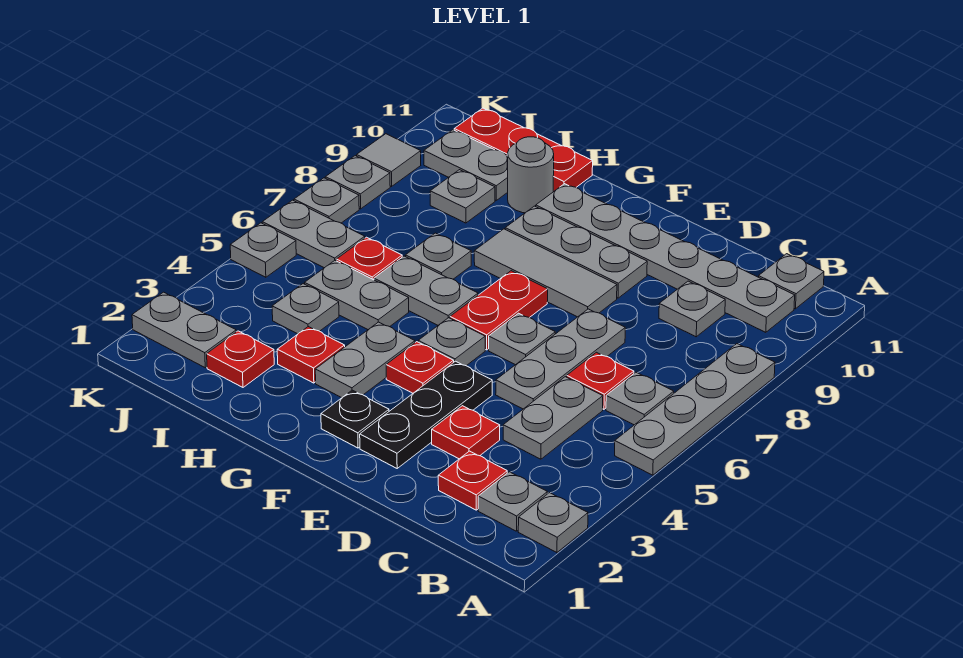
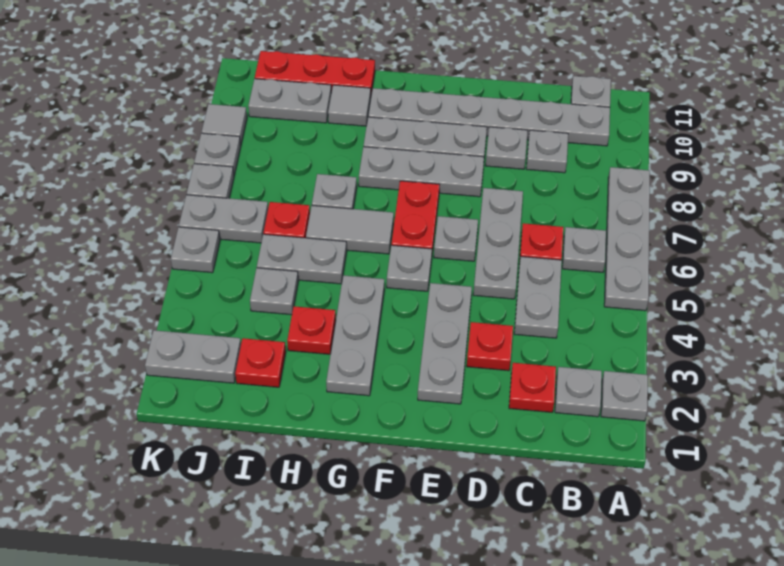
black plate E2:E4 level 1 -> grey plate E2:E4 level 1
grey tile E8:G8 level 1 -> grey plate E8:G8 level 1
black plate F2 level 1 -> none
red plate F4 level 1 -> none
grey plate G3:G4 level 1 -> grey plate G2:G4 level 1
grey plate G6:H6 level 1 -> grey tile G6:H6 level 1
grey round brick H10 level 1 -> grey tile H10 level 1
grey plate I9 level 1 -> grey plate D9 level 1

